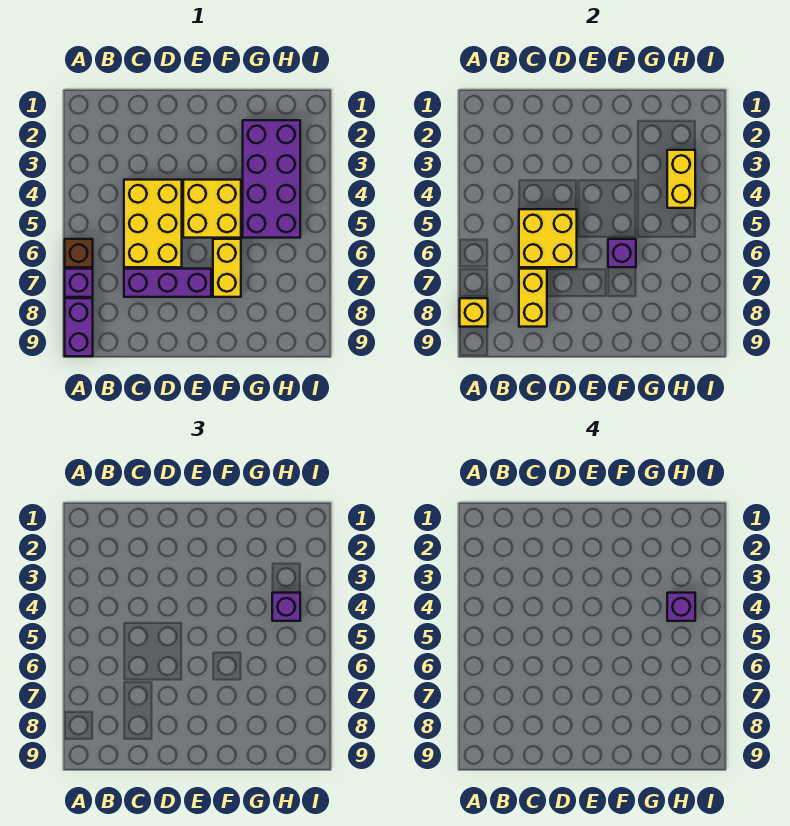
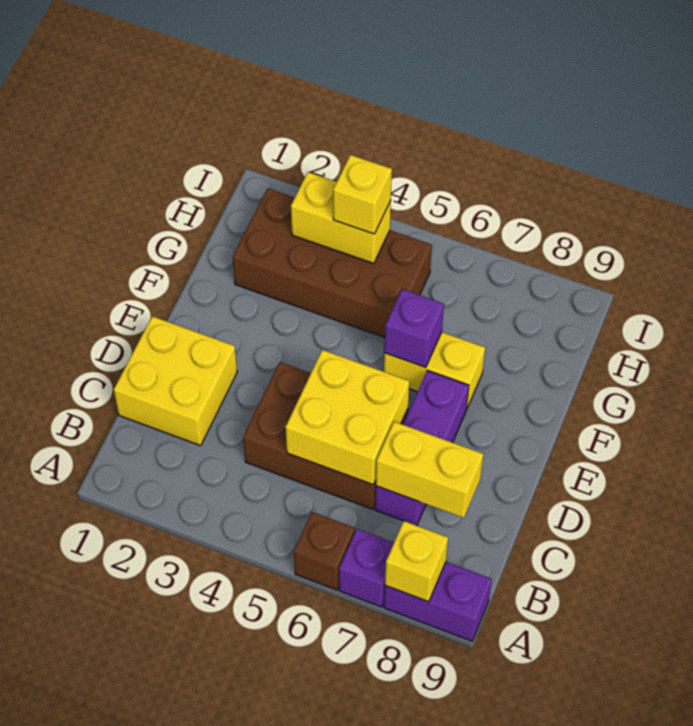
yellow brick C4:D6 level 1 -> brown brick C4:D6 level 1
yellow brick E4:F5 level 1 -> yellow brick C1:D2 level 1
purple brick G2:H5 level 1 -> brown brick G2:H5 level 1
purple brick H4 level 3 -> yellow brick H4 level 3
purple brick H4 level 4 -> none

